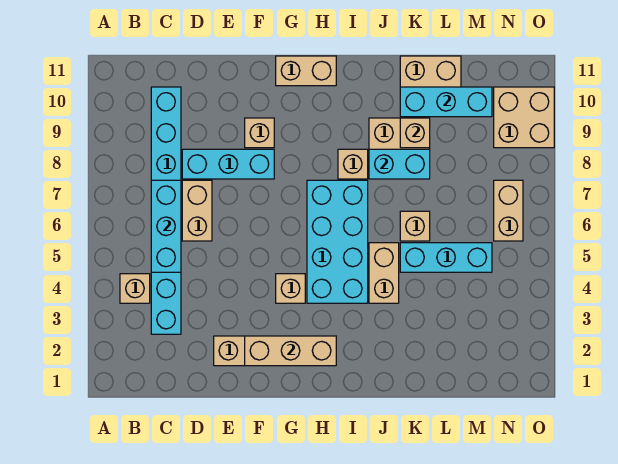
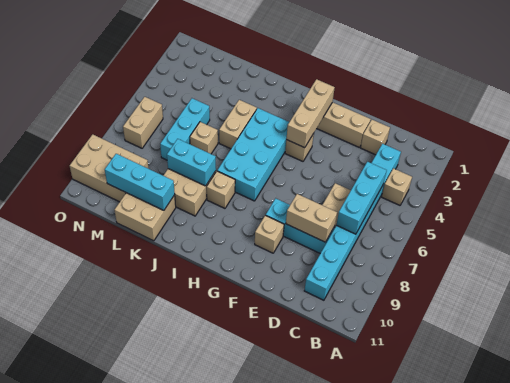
tan brick F2:H2 level 2 -> tan brick G2:G4 level 2
tan brick G11:H11 level 1 -> tan brick D8:E8 level 2
cyan brick K5:M5 level 1 -> cyan brick L5:L7 level 1
tan brick K9 level 2 -> tan brick D2 level 1
tan brick N9:O10 level 1 -> tan brick M9:O10 level 1

